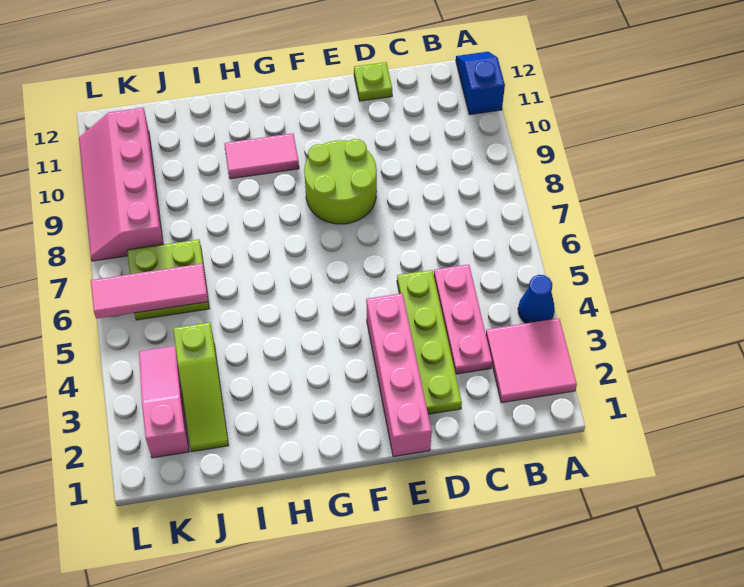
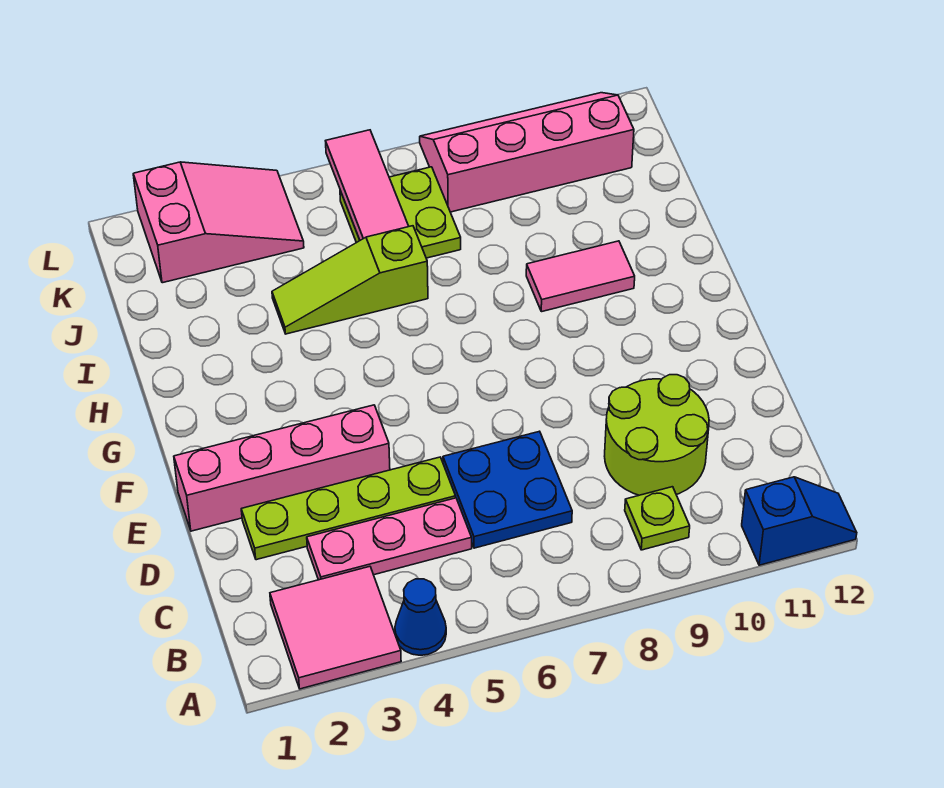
none -> blue plate C6:D7 level 1
lime plate D12 level 1 -> lime plate B9 level 1
lime round brick E8:F9 level 1 -> lime round brick C9:D10 level 1
pink tile G10:H10 level 1 -> pink tile H9:H10 level 1
lime slope J2:J4 level 1 top 4 -> lime slope I4:I6 level 1 top 6
pink slope K2:K4 level 1 top 2 -> pink slope K2:L4 level 1 top 2

